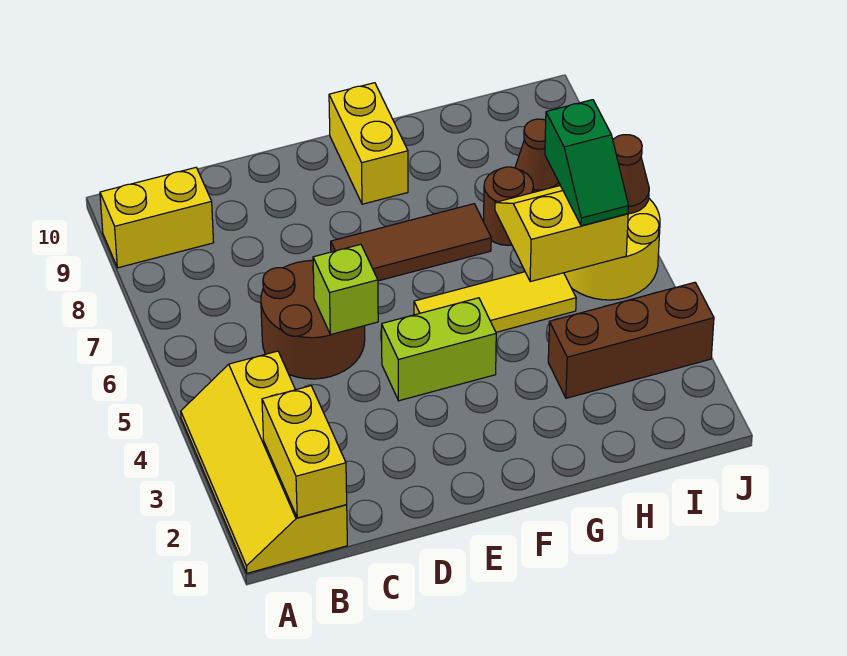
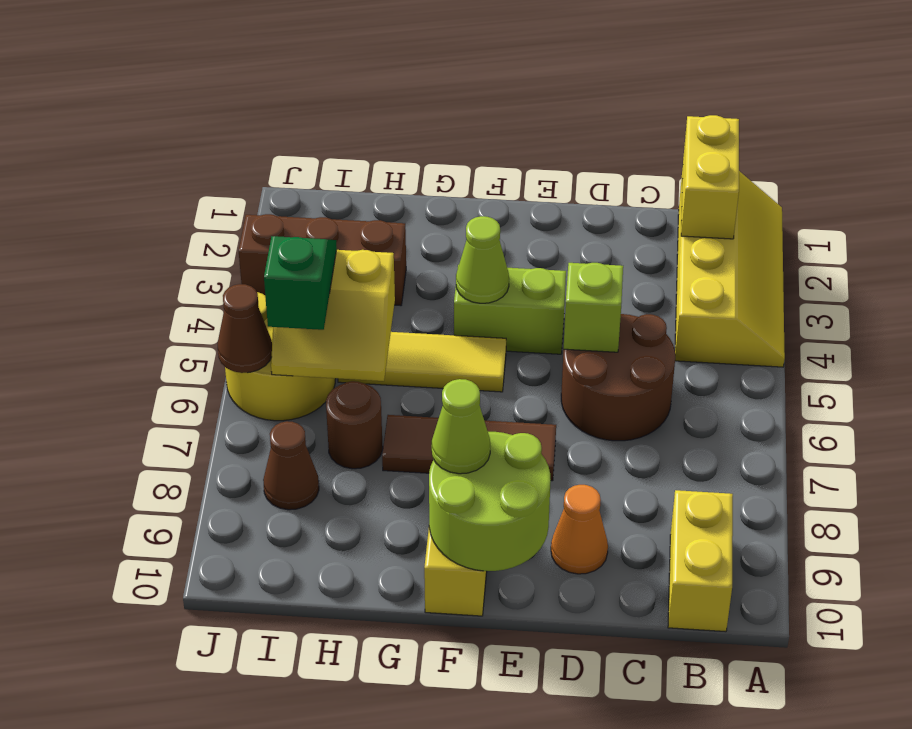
yellow brick A9:B9 level 1 -> yellow brick B9:B10 level 1
none -> orange cone D9 level 1
none -> lime round brick E9:F10 level 2
none -> lime cone F4 level 2
none -> lime cone F9 level 3

